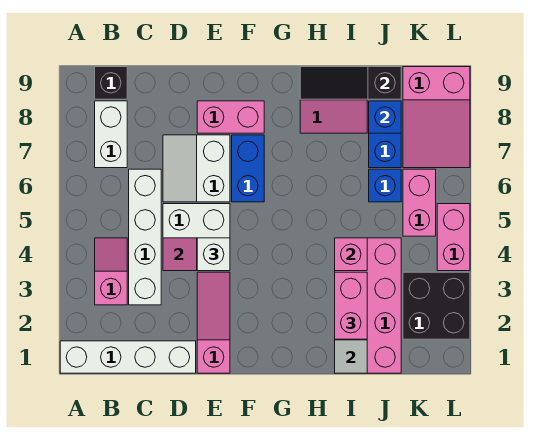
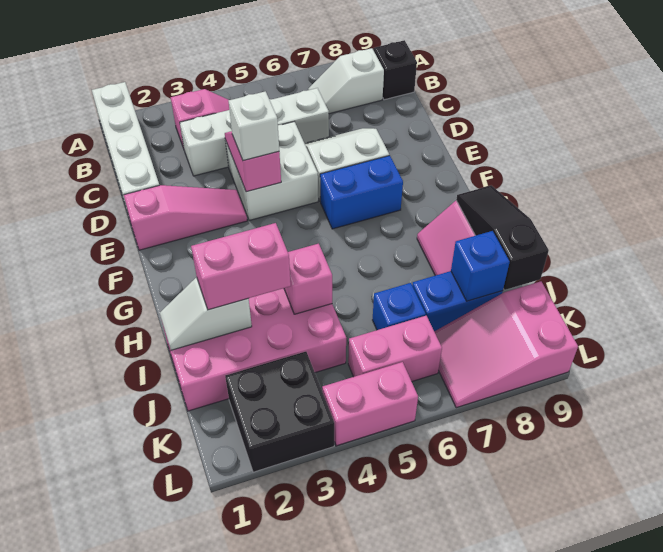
white brick B7:B8 level 1 -> white slope B7:B8 level 1 top 8
pink brick E8:F8 level 1 -> none

